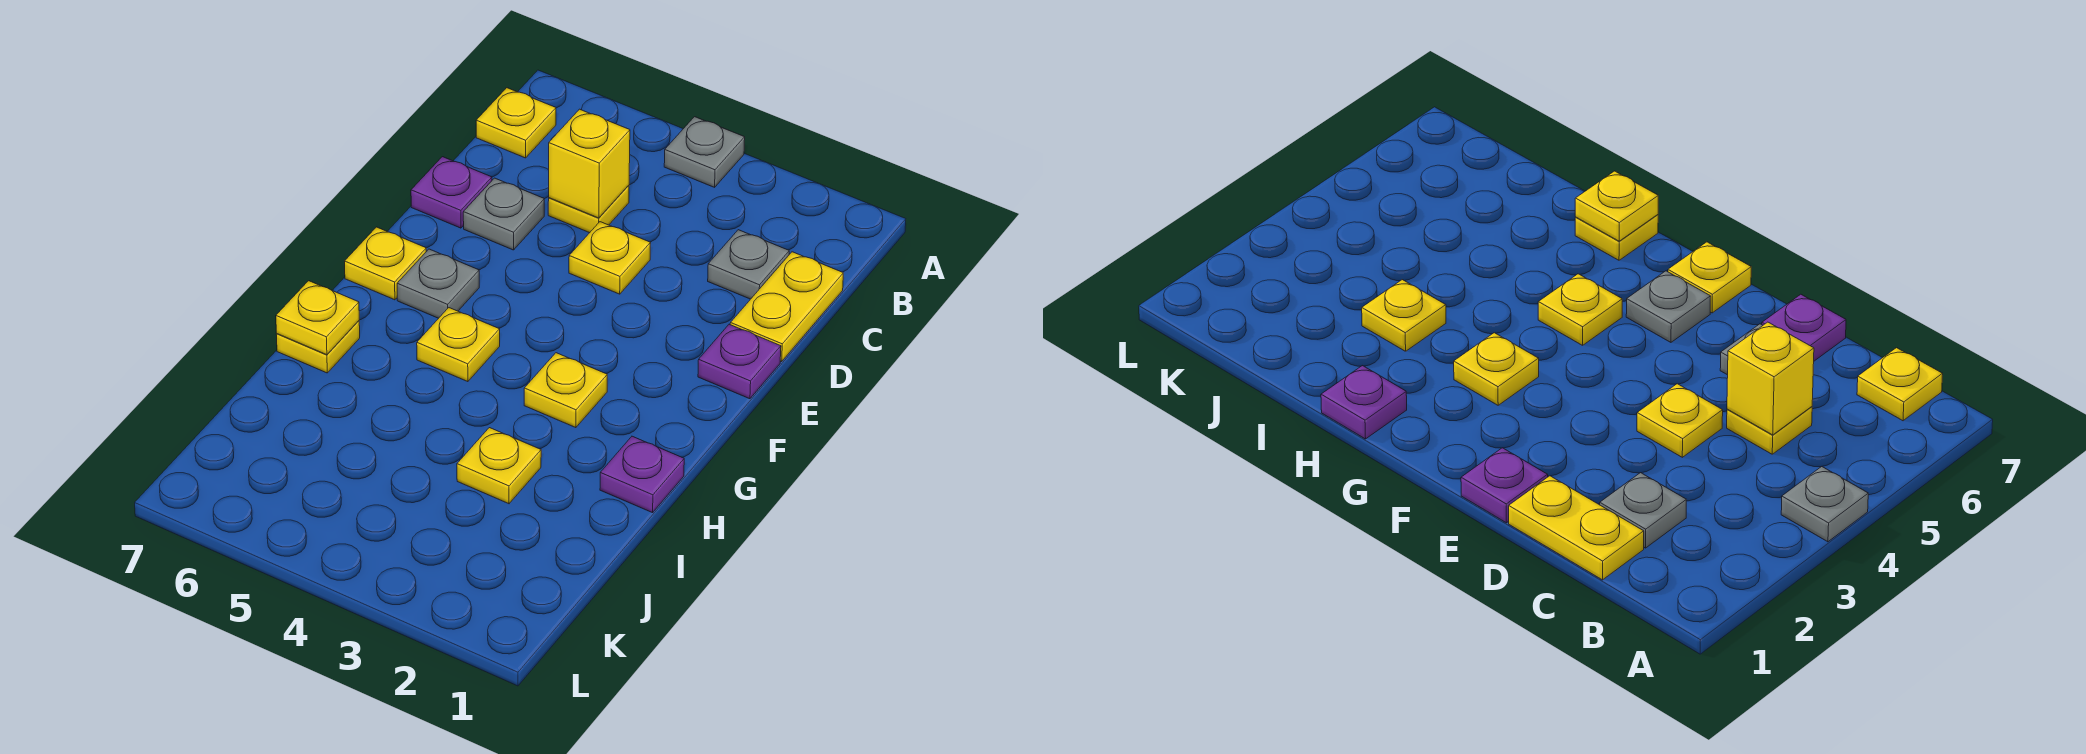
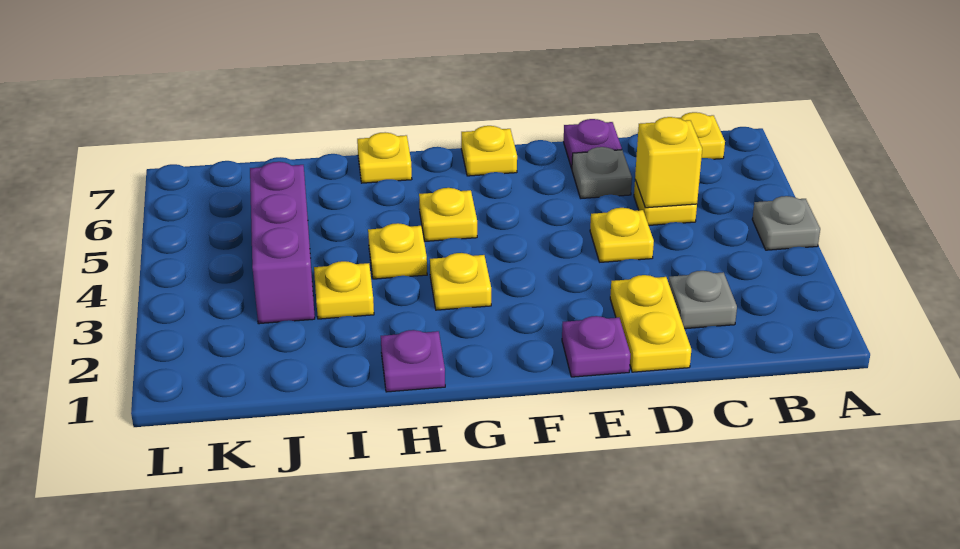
yellow plate C1:D1 level 1 -> yellow plate D1:D2 level 1
grey plate F6 level 1 -> none
yellow plate H7 level 2 -> yellow plate H4 level 1
none -> purple brick J3:J5 level 1

